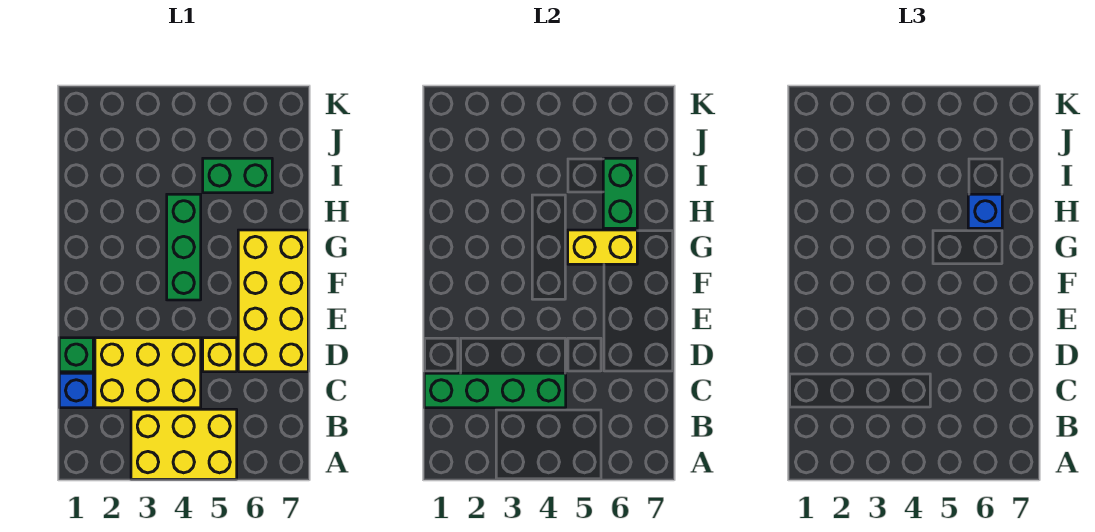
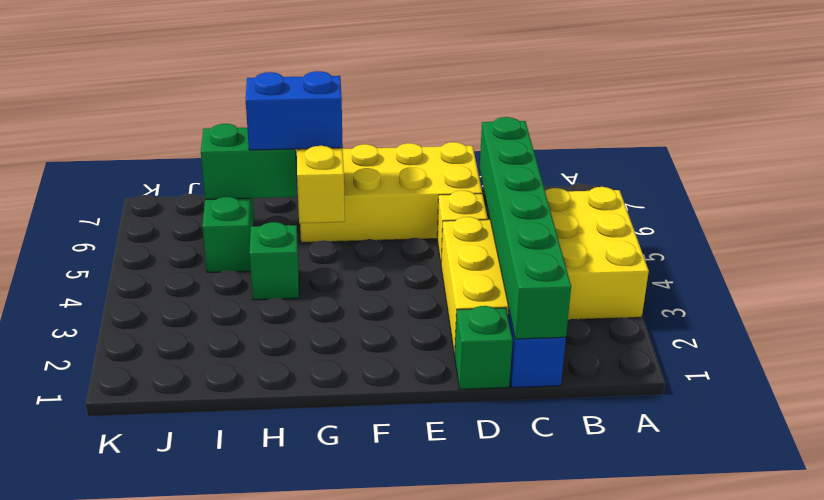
green brick C1:C4 level 2 -> green brick C1:C6 level 2
green brick F4:H4 level 1 -> green brick H4 level 1
blue brick H6 level 3 -> blue brick G6:H6 level 3

